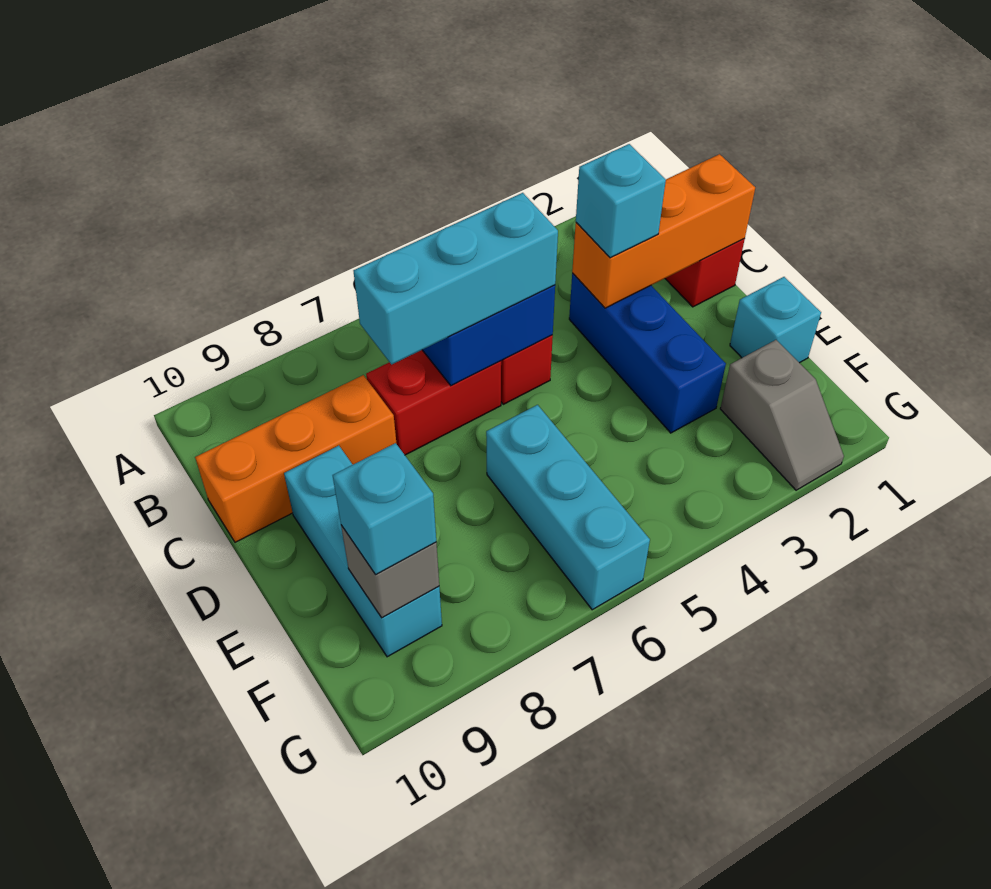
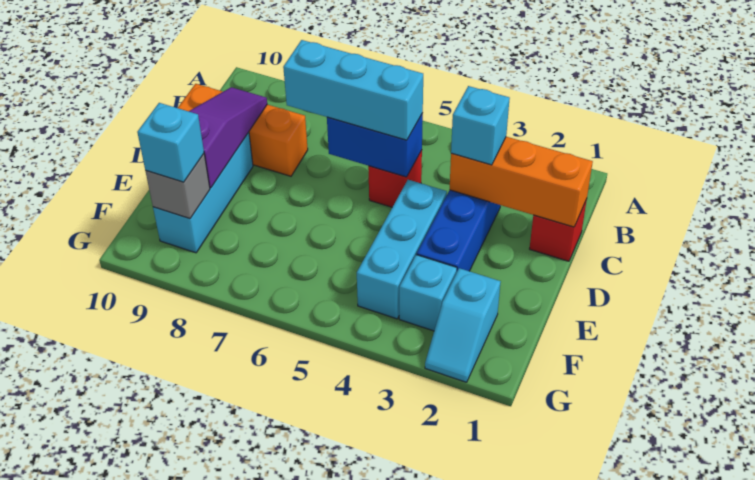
red brick C6:C7 level 1 -> none
none -> purple slope C9:E9 level 2 top E
cyan brick E1 level 1 -> cyan brick F3 level 1
cyan brick E6:G6 level 1 -> cyan brick D4:F4 level 1
grey slope F2:G2 level 1 top F -> cyan slope F2:G2 level 1 top F

